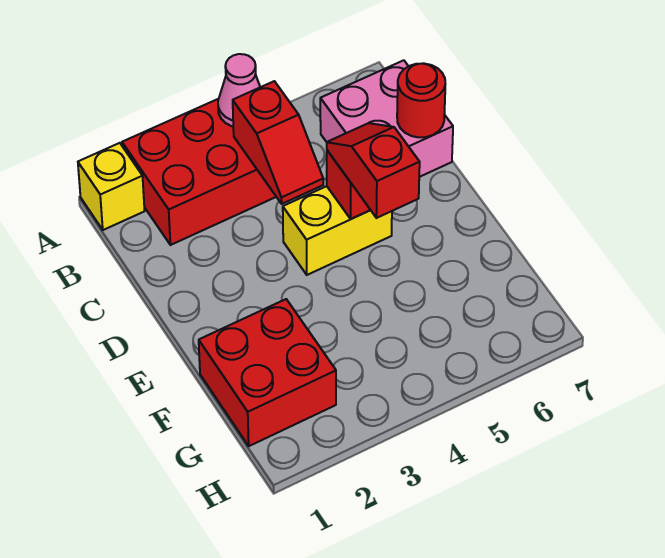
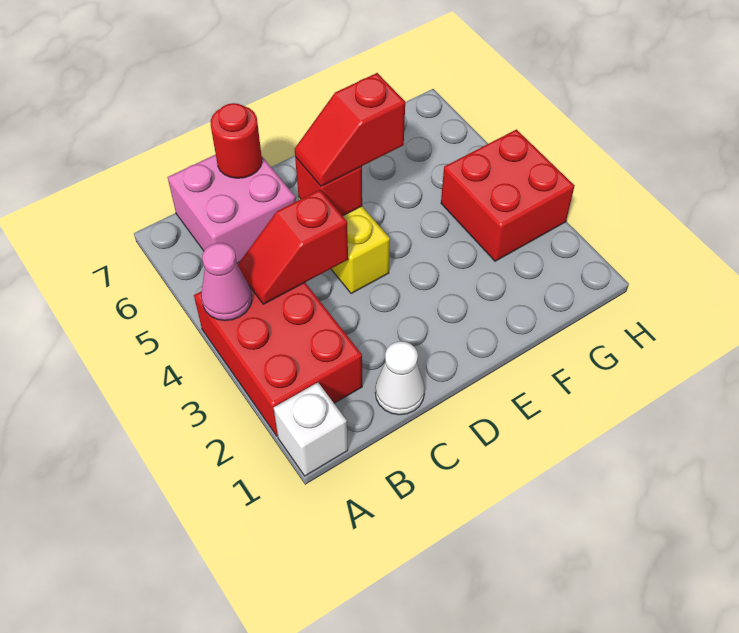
yellow brick A1 level 1 -> white brick A1 level 1
red slope B4:C4 level 2 top B -> red slope B4:C4 level 2 top C
none -> white cone C1 level 1
red brick F1:G2 level 1 -> red brick G3:H4 level 1

